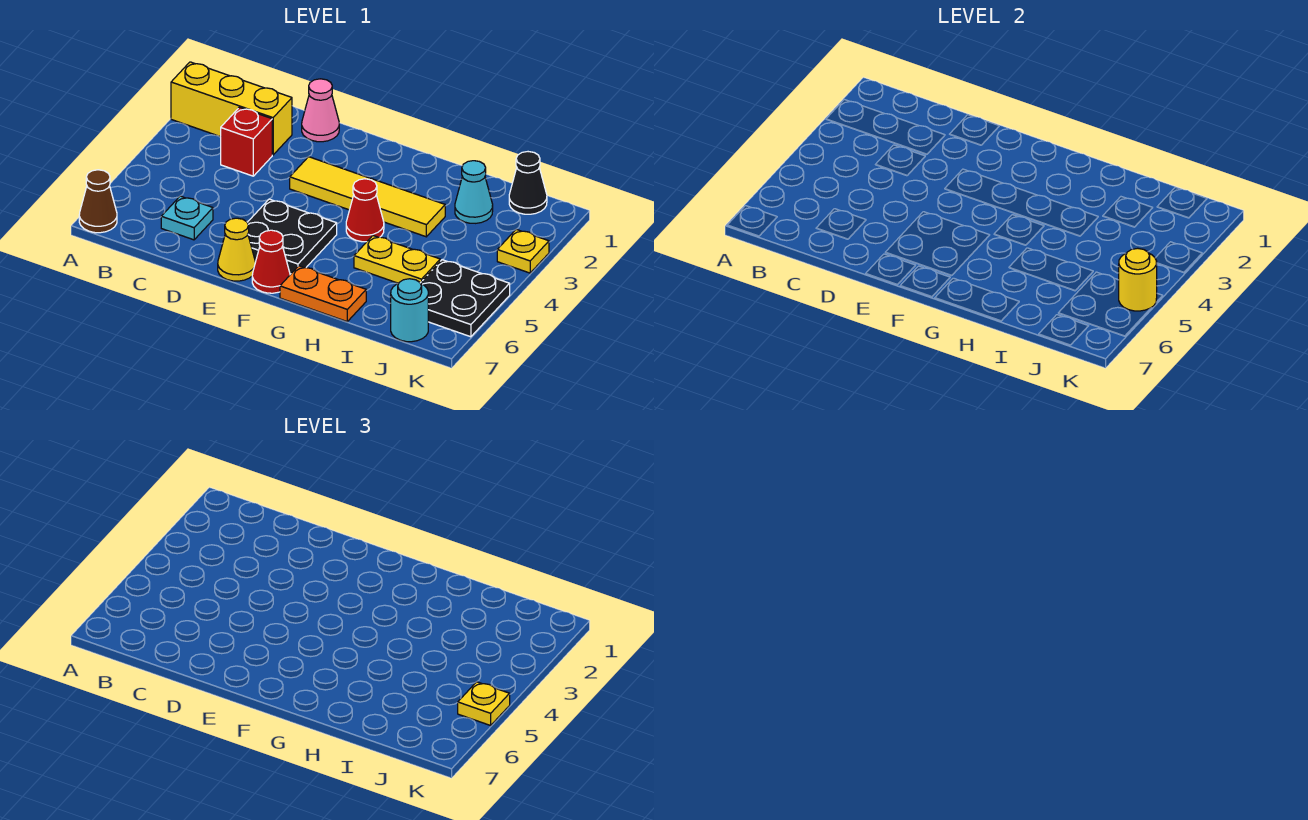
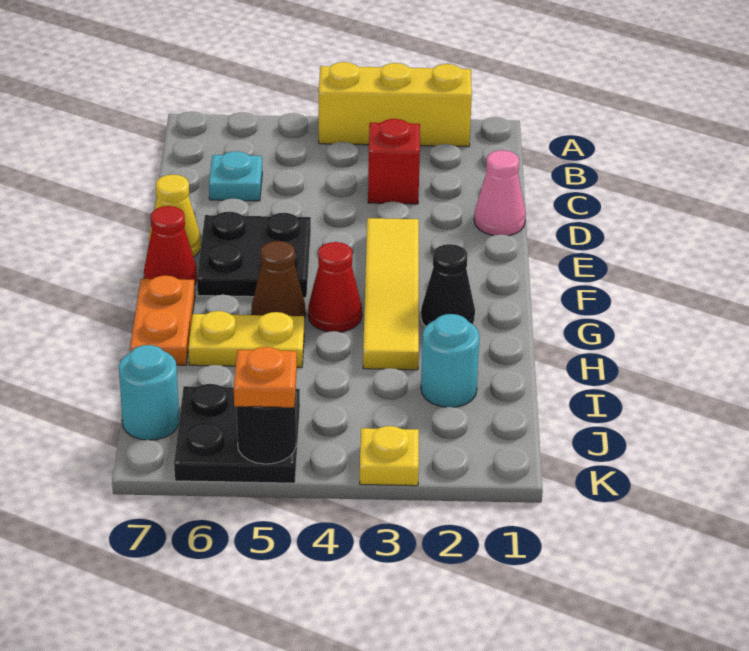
yellow brick A2:C2 level 1 -> yellow brick A2:A4 level 1
brown cone A7 level 1 -> brown cone G5 level 1
yellow plate H5:I5 level 1 -> yellow plate H5:H6 level 1
cyan cone I2 level 1 -> cyan round brick I2 level 1
black cone J1 level 1 -> black cone G2 level 1
yellow round brick K5 level 2 -> black round brick K5 level 2
yellow plate K5 level 3 -> orange plate K5 level 3

